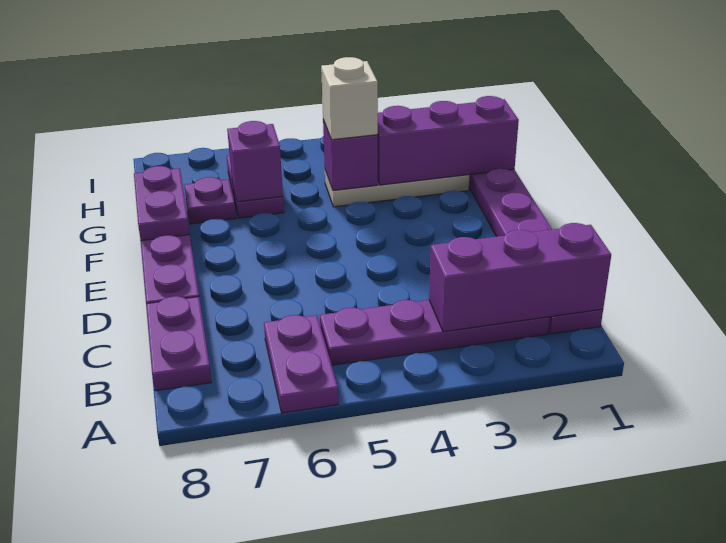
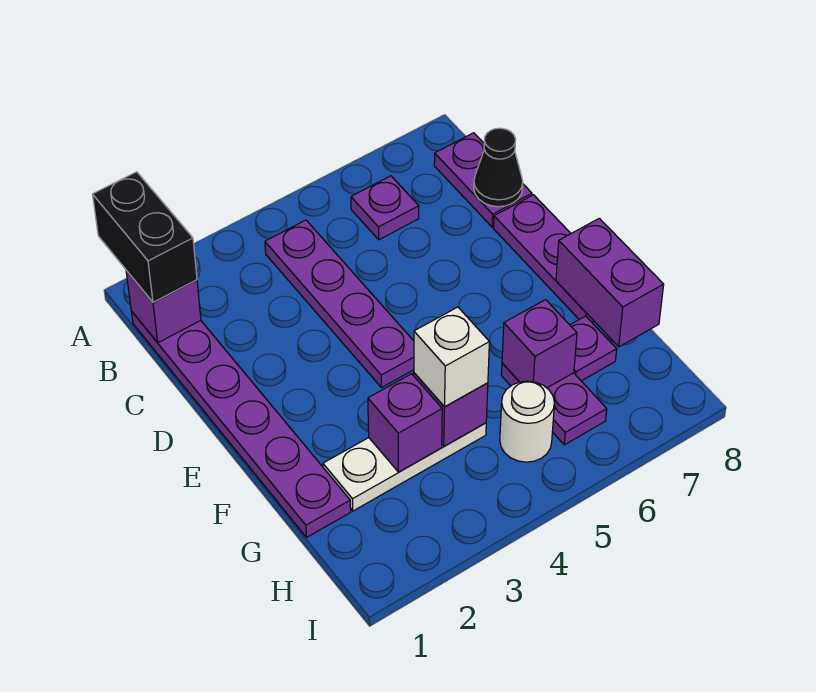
none -> black brick A1:B1 level 3
purple plate A6:B6 level 1 -> purple plate B6 level 1
purple brick B1:B3 level 2 -> purple brick B1 level 2
purple plate B2:B5 level 1 -> purple plate B4:E4 level 1
none -> black cone C8 level 2
purple plate F8:G8 level 2 -> purple brick F8:G8 level 2
purple brick G1:G3 level 2 -> purple brick G3 level 2
none -> white round brick H5 level 1

